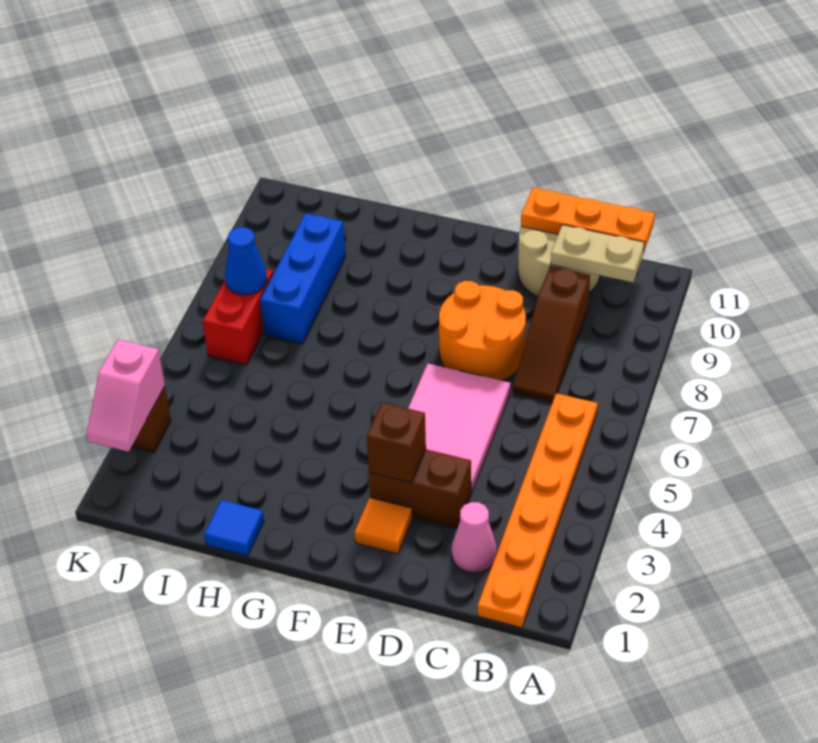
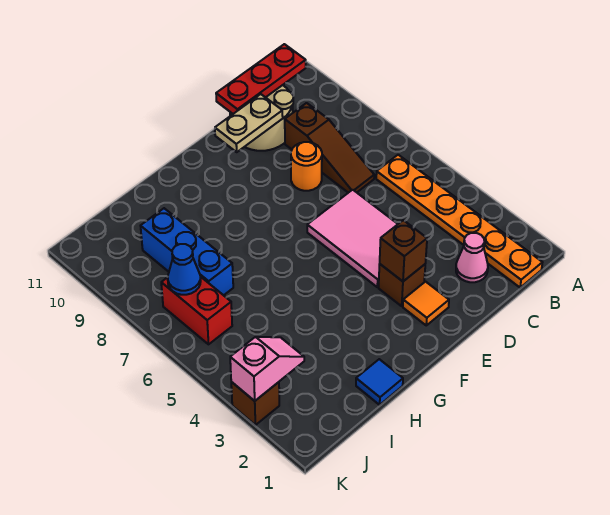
tan plate B10:C10 level 2 -> tan plate D10:E10 level 2
orange plate B11:D11 level 2 -> red plate B11:D11 level 2
brown brick D3:E3 level 1 -> brown brick E3 level 1
orange round brick D7:E8 level 1 -> orange round brick D8 level 1
pink slope K2:K3 level 2 top 3 -> pink slope J3:K3 level 2 top K

